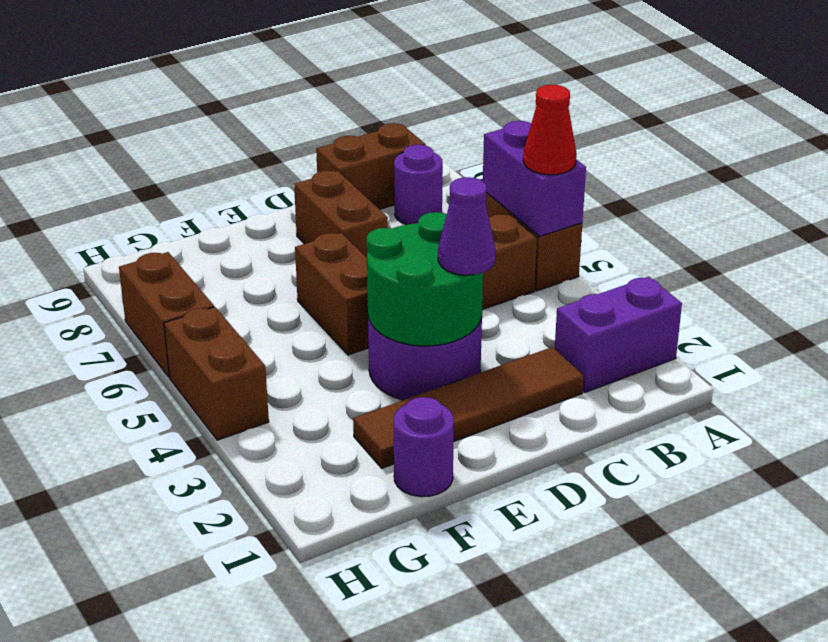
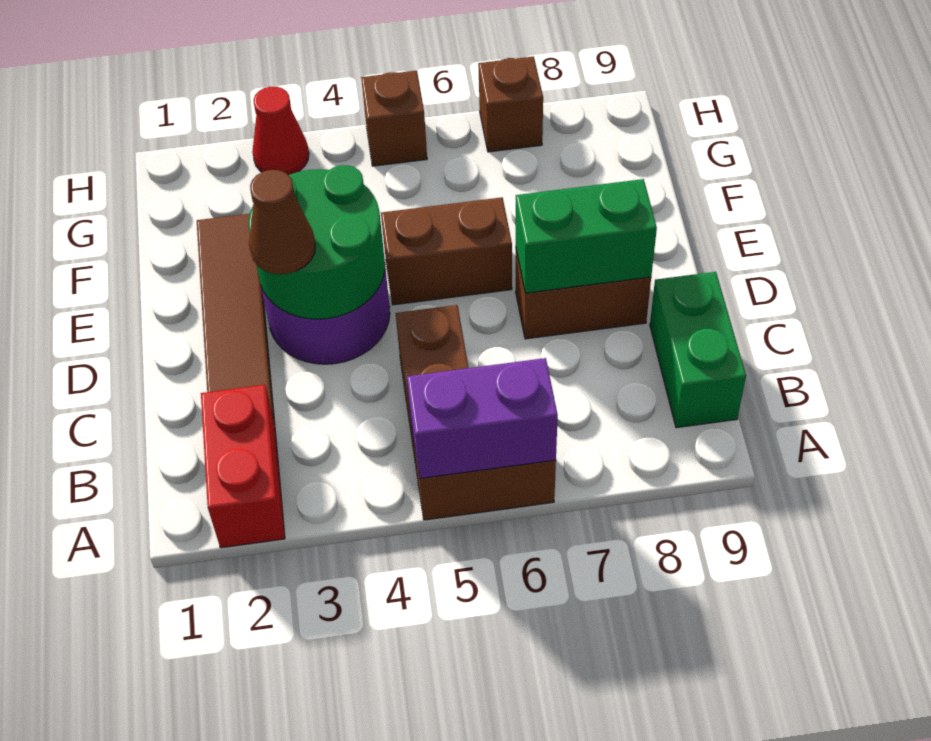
purple brick A2:B2 level 1 -> red brick A2:B2 level 1
red cone A5 level 3 -> red cone H3 level 1
purple round brick B8 level 1 -> none
brown brick B9:C9 level 1 -> green brick B9:C9 level 1
purple cone D3 level 3 -> brown cone D3 level 3
none -> green brick D7:D8 level 2
purple round brick F1 level 1 -> none
brown brick H4:H5 level 1 -> brown brick H5 level 1
brown brick H6:H7 level 1 -> brown brick H7 level 1

